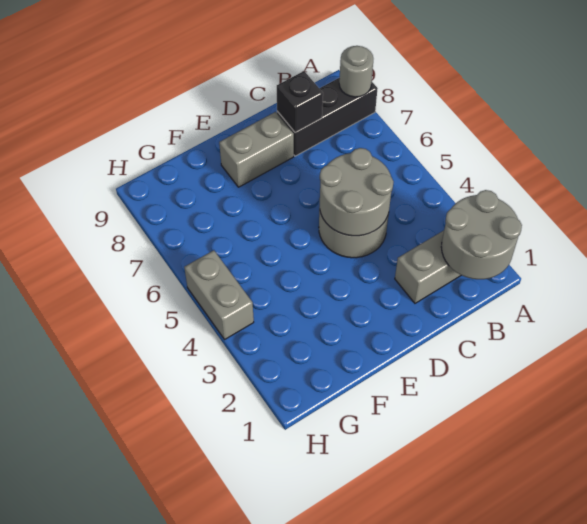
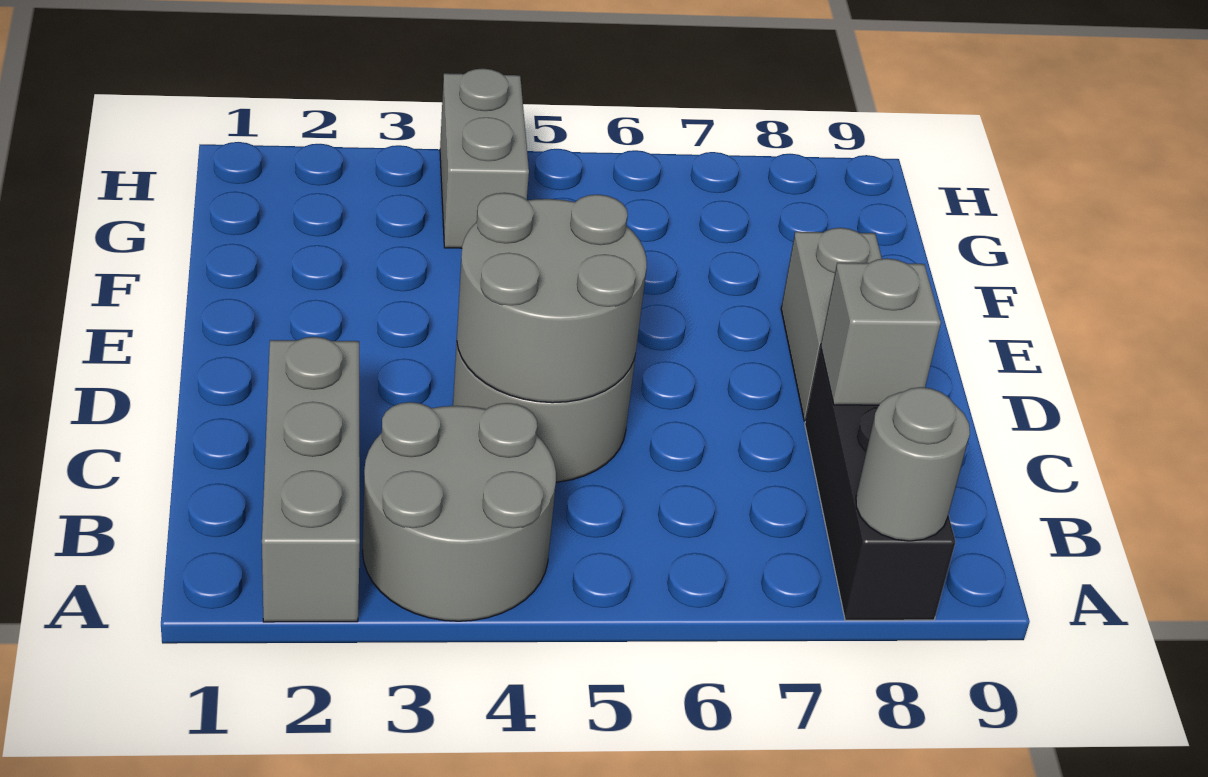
grey round brick A1:B2 level 2 -> grey round brick A3:B4 level 1
black brick C8 level 2 -> grey brick C8 level 2
grey brick H4:H5 level 1 -> grey brick G4:H4 level 1

